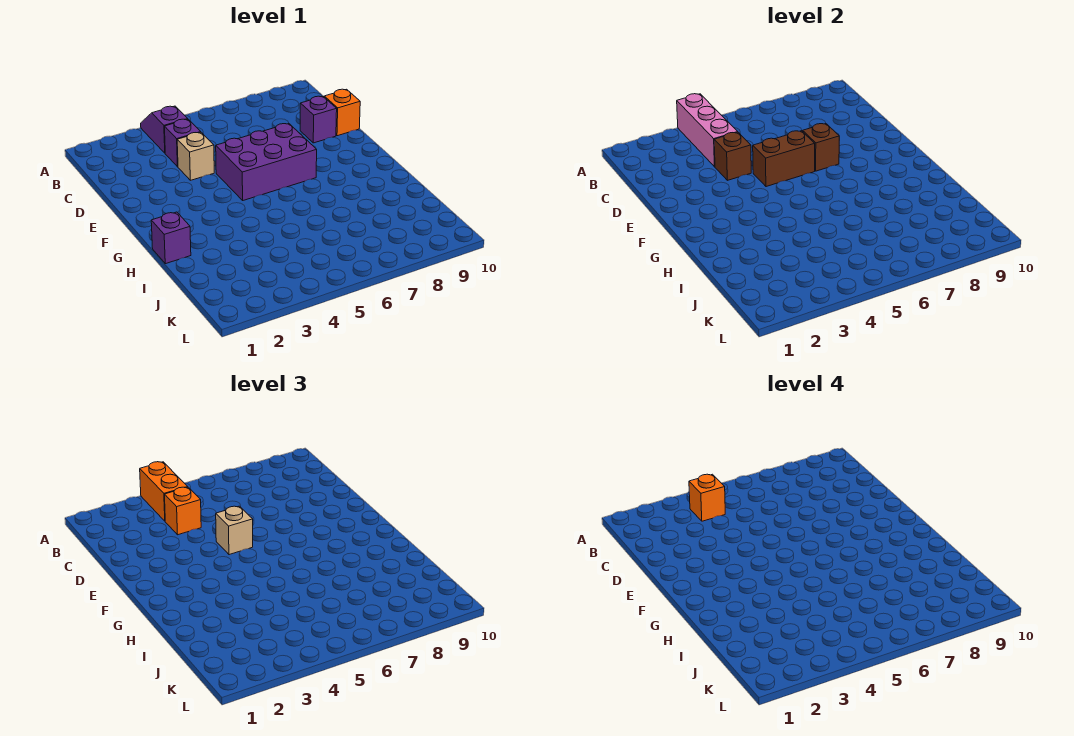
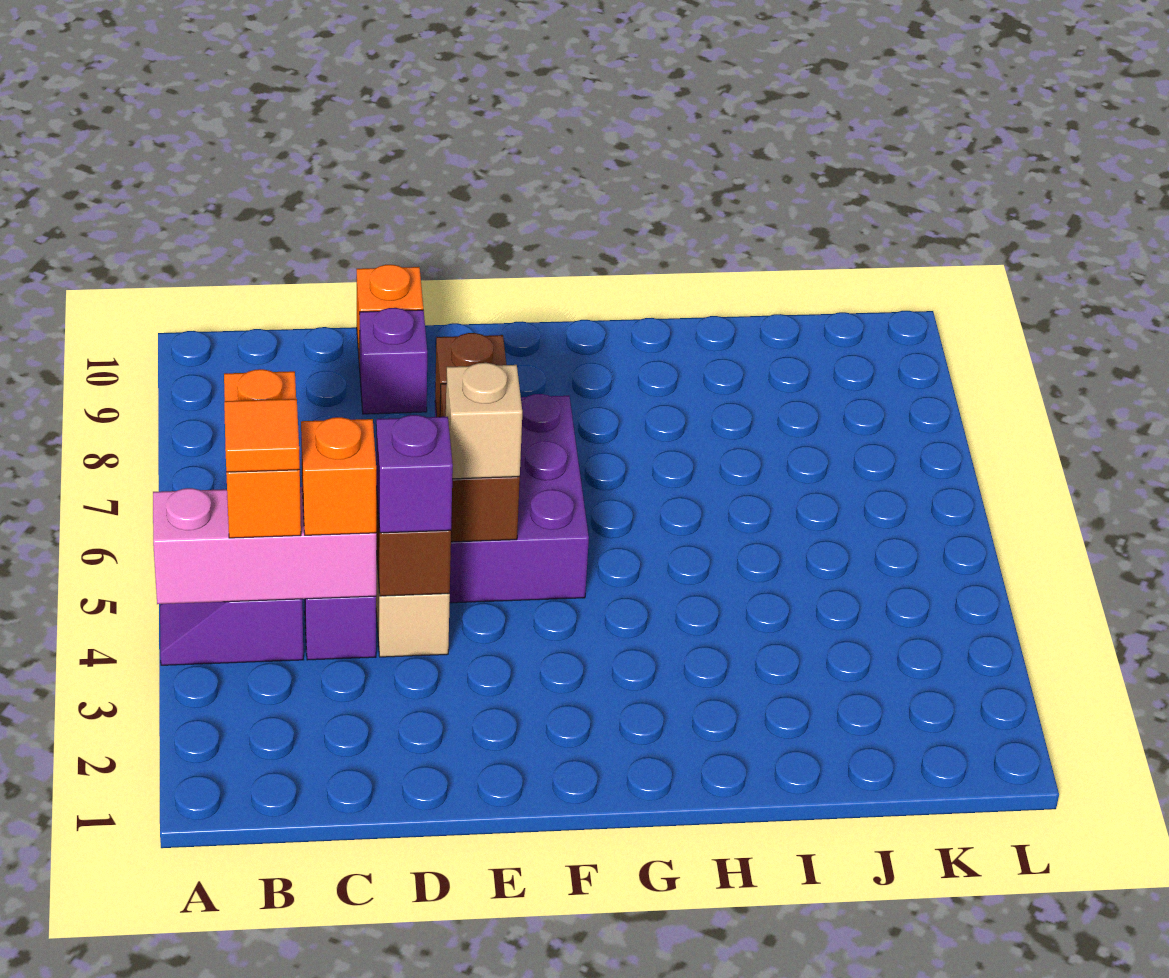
orange brick A4:B4 level 3 -> orange brick B4:B5 level 3
orange brick B4 level 4 -> orange tile B4 level 4
purple brick H1 level 1 -> purple brick D4 level 3

